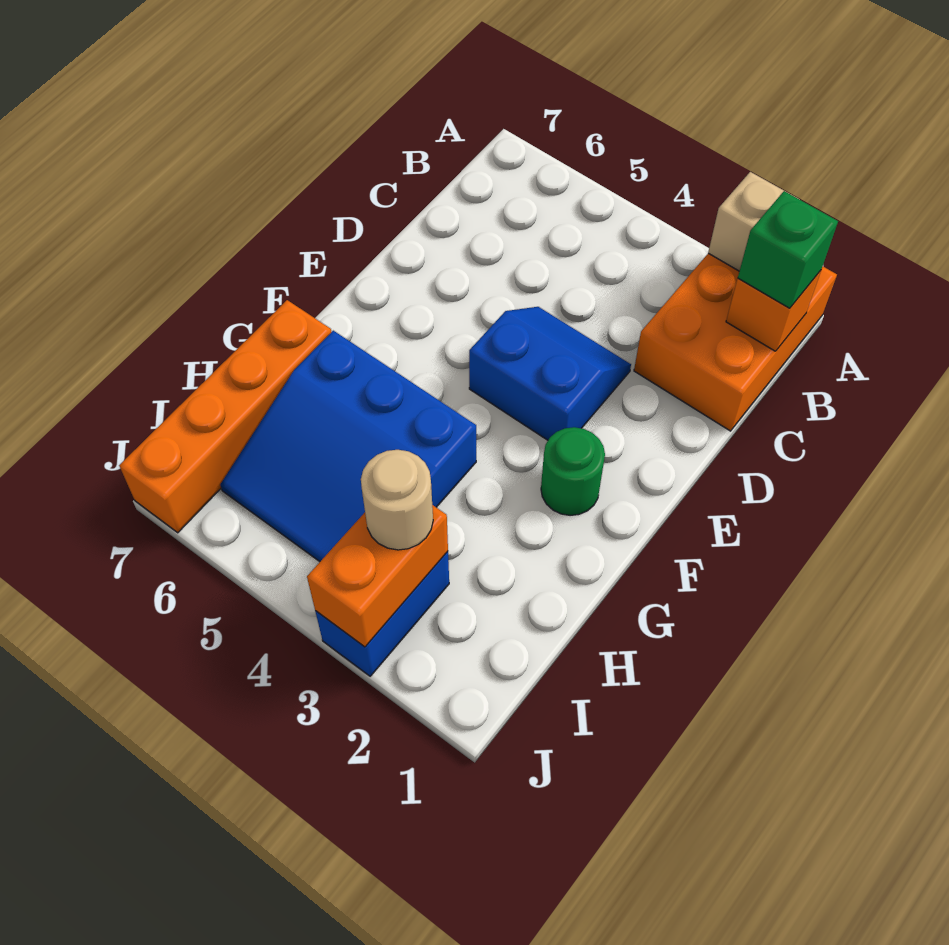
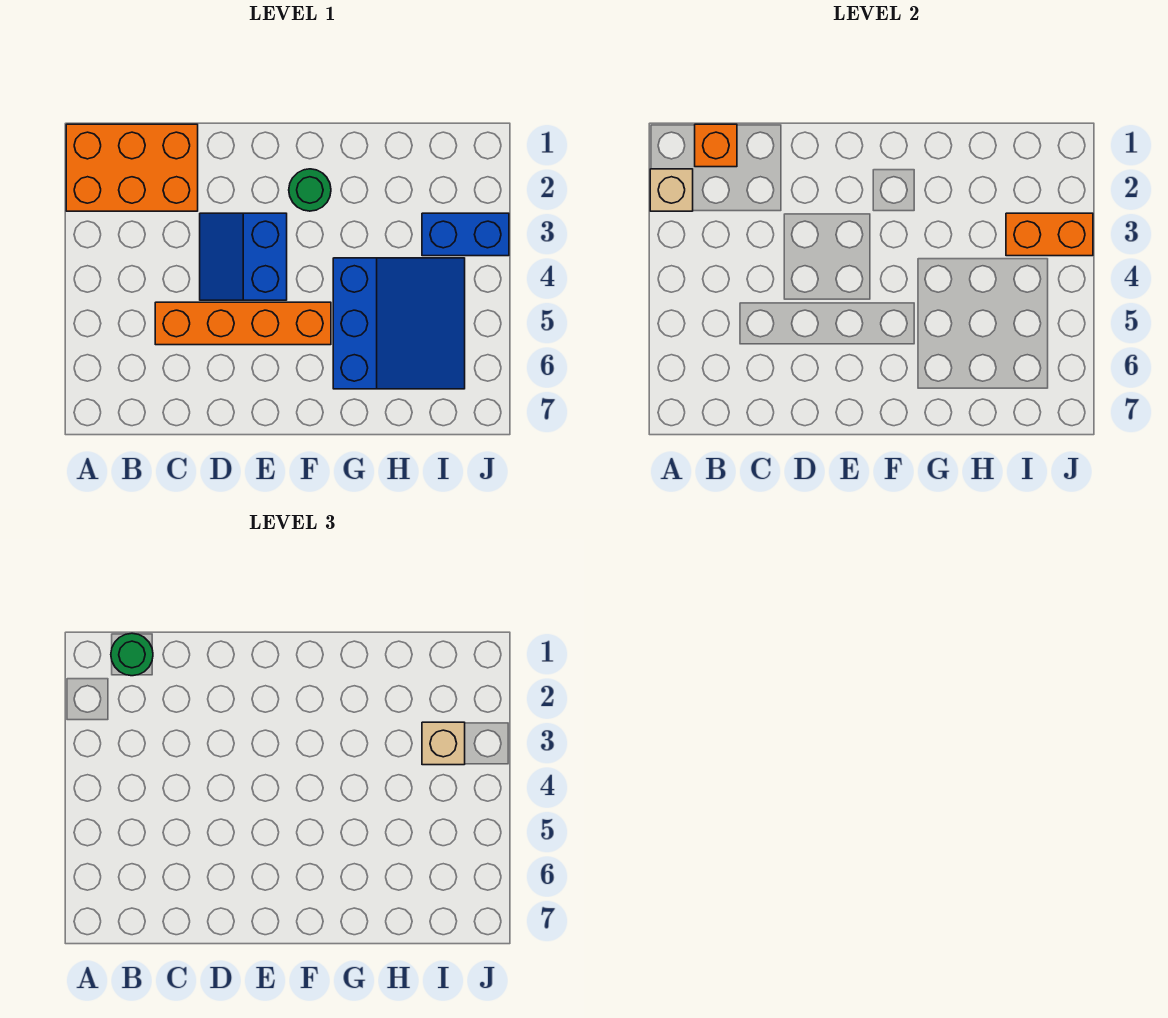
green brick B1 level 3 -> green round brick B1 level 3
orange brick G7:J7 level 1 -> orange brick C5:F5 level 1
tan round brick I3 level 3 -> tan brick I3 level 3

